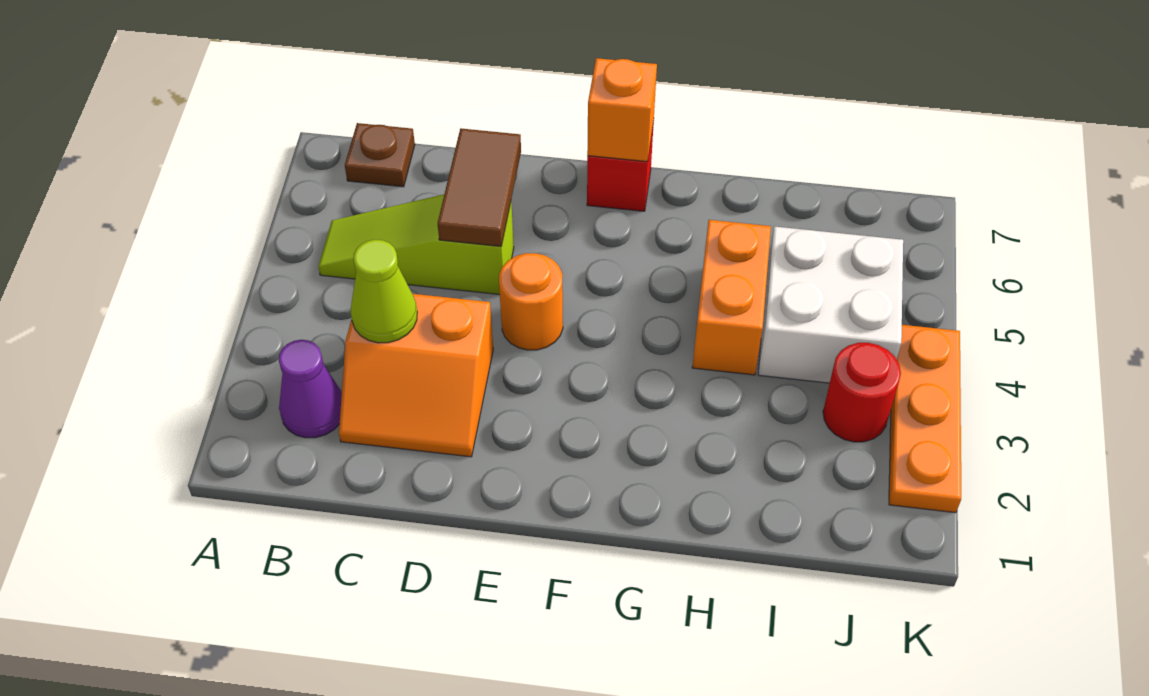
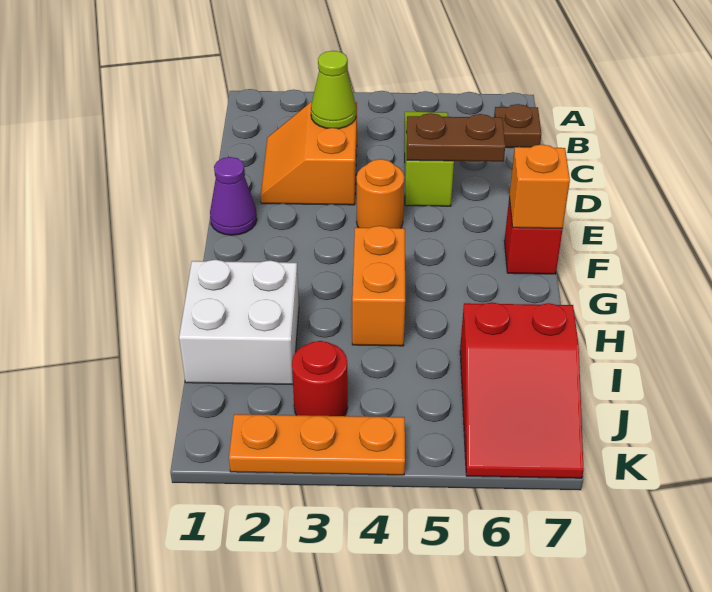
purple cone B2 level 1 -> purple cone E1 level 1
brown tile D5:D6 level 2 -> brown plate D5:D6 level 2
orange brick H4:H5 level 1 -> orange brick G4:H4 level 1
white brick I4:J5 level 1 -> white brick H1:I2 level 1
none -> red slope I6:K7 level 1 top I

